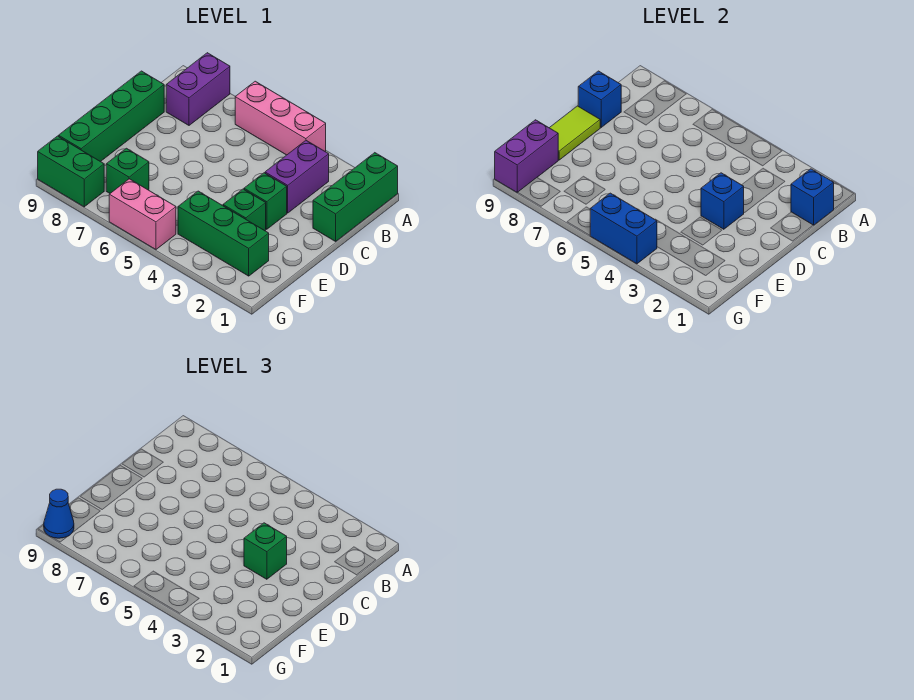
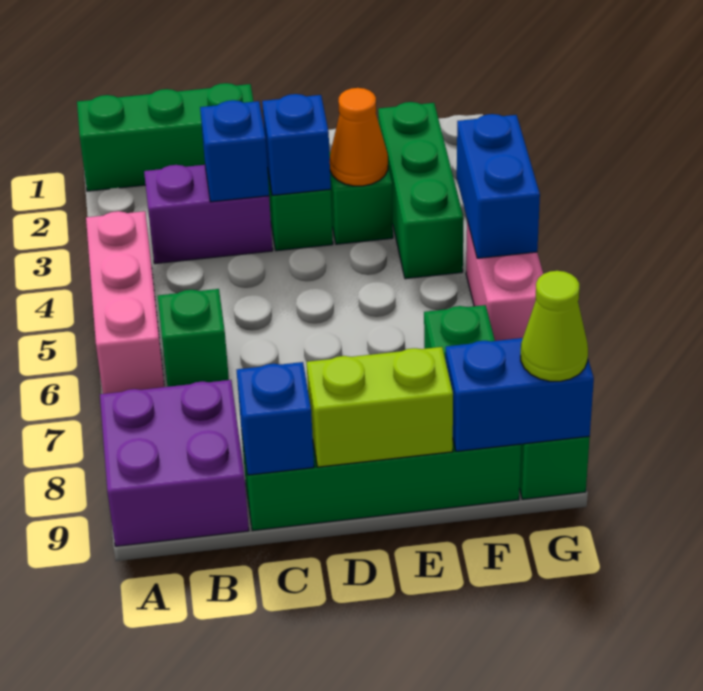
purple brick A8:B8 level 1 -> purple brick A8:B9 level 1
blue brick B1 level 2 -> blue brick C3 level 2
green brick D3 level 3 -> green brick B6 level 1
lime tile D9:E9 level 2 -> lime brick D9:E9 level 2
none -> orange cone E3 level 2
purple brick F9:G9 level 2 -> blue brick F9:G9 level 2
blue cone G9 level 3 -> lime cone G9 level 3

